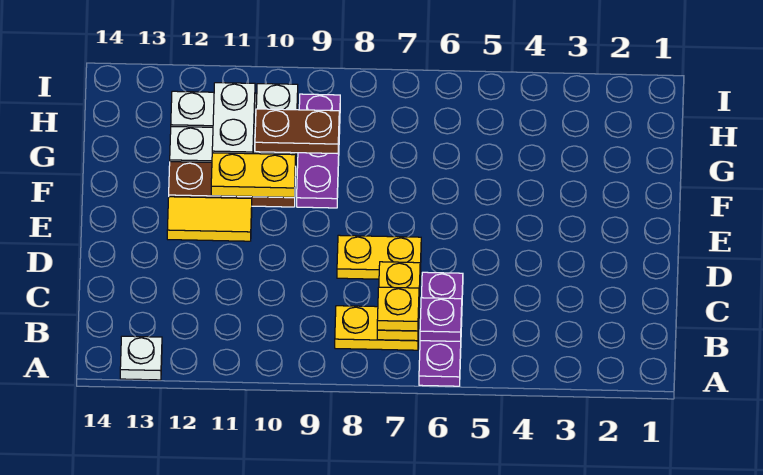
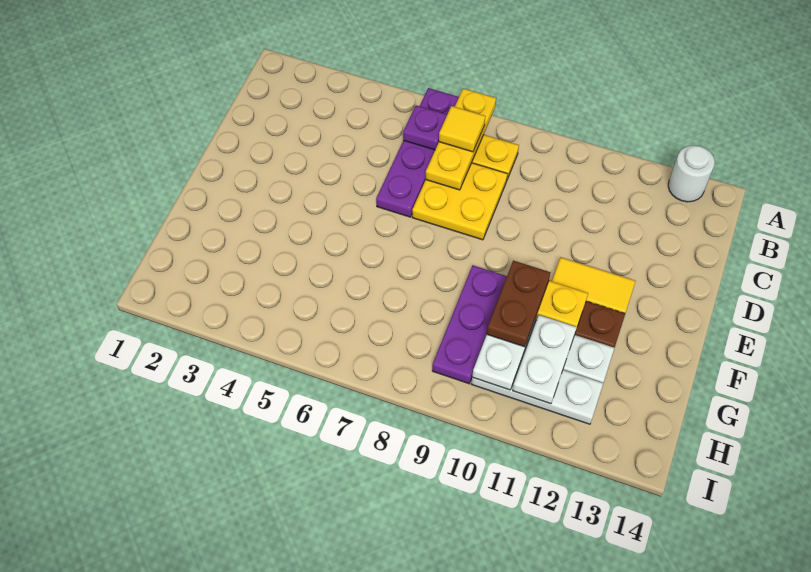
purple plate A6:C6 level 1 -> purple plate A6:D6 level 1
white plate A13 level 1 -> white round brick A13 level 1
yellow plate B7:C7 level 2 -> yellow plate A7:C7 level 2
yellow plate B7 level 3 -> yellow tile B7 level 3
yellow plate D7:D8 level 1 -> yellow plate C7:D8 level 1
brown plate G9:G10 level 3 -> brown plate F10:G10 level 3

